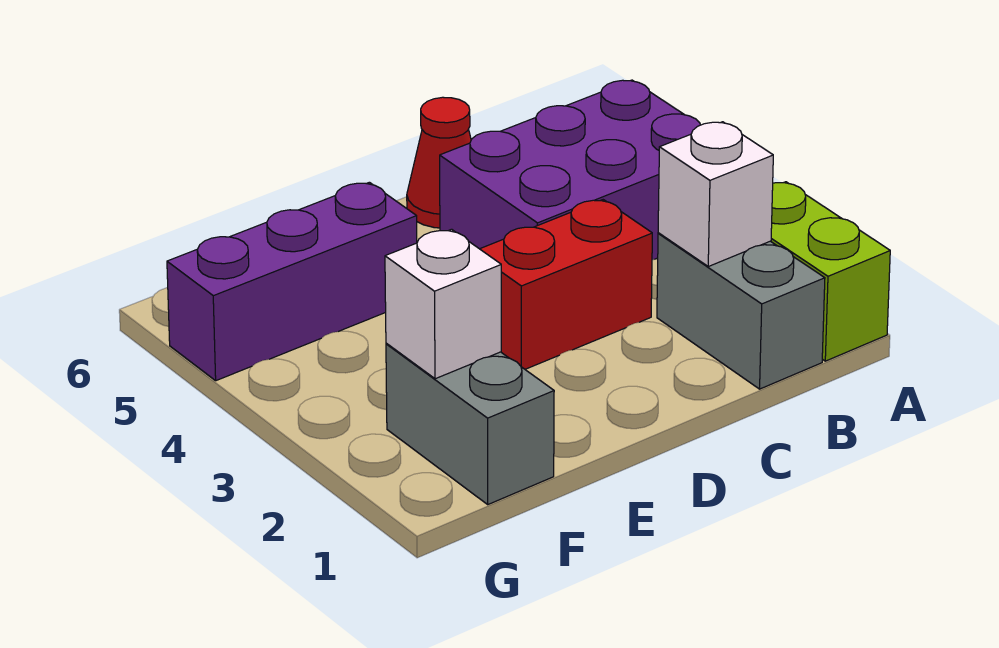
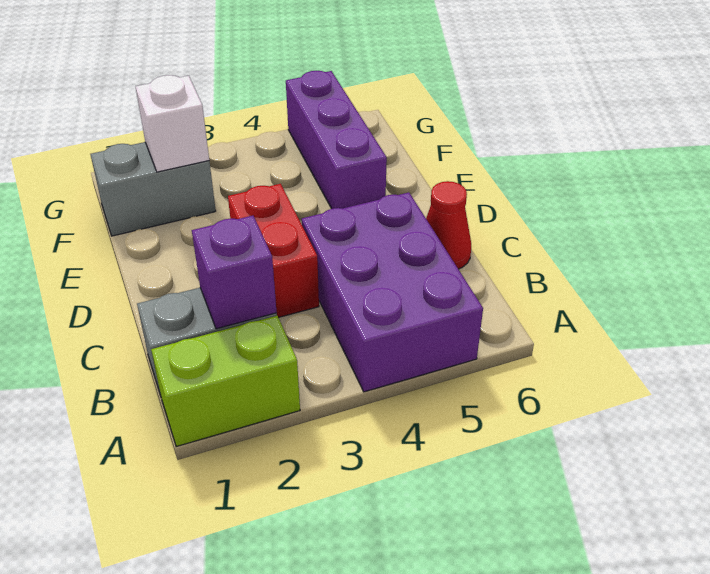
white brick B2 level 2 -> purple brick B2 level 2

